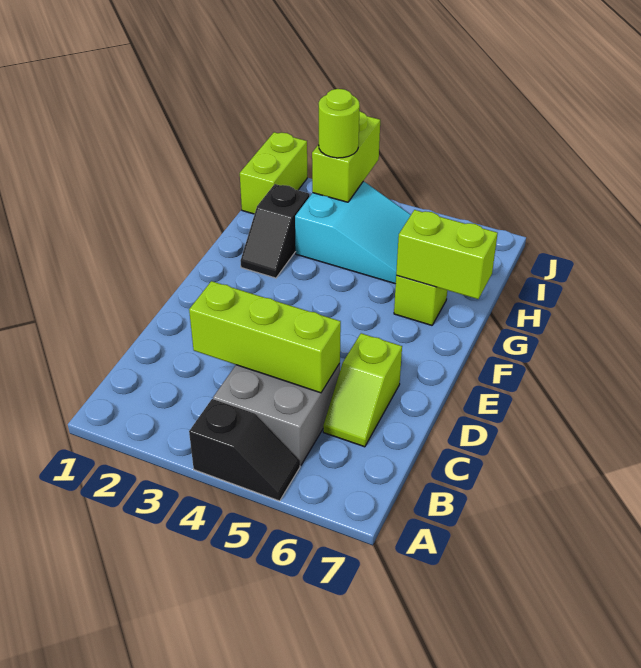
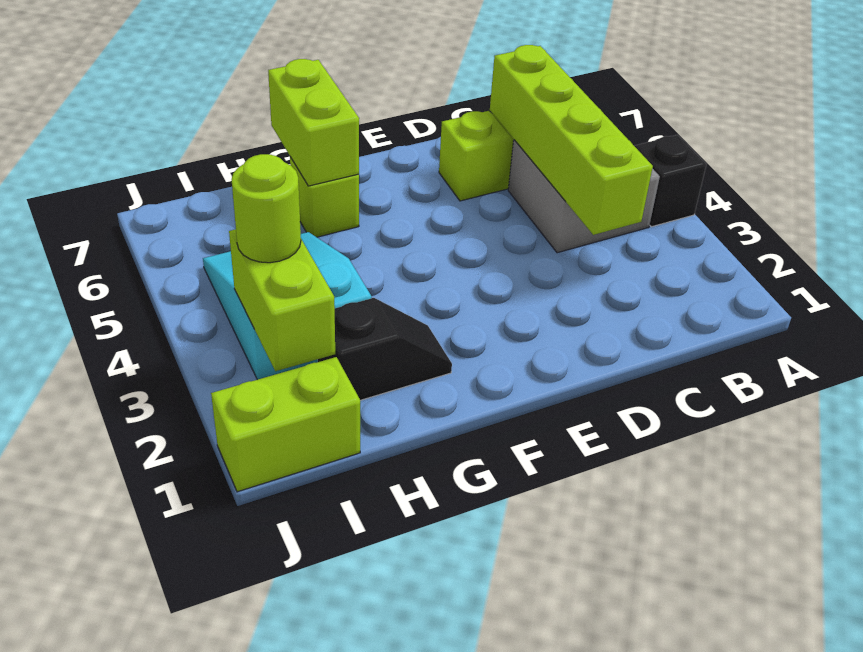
lime brick C3:C5 level 2 -> lime brick C3:C6 level 2
lime brick I3:J3 level 2 -> lime brick I2:I3 level 2

